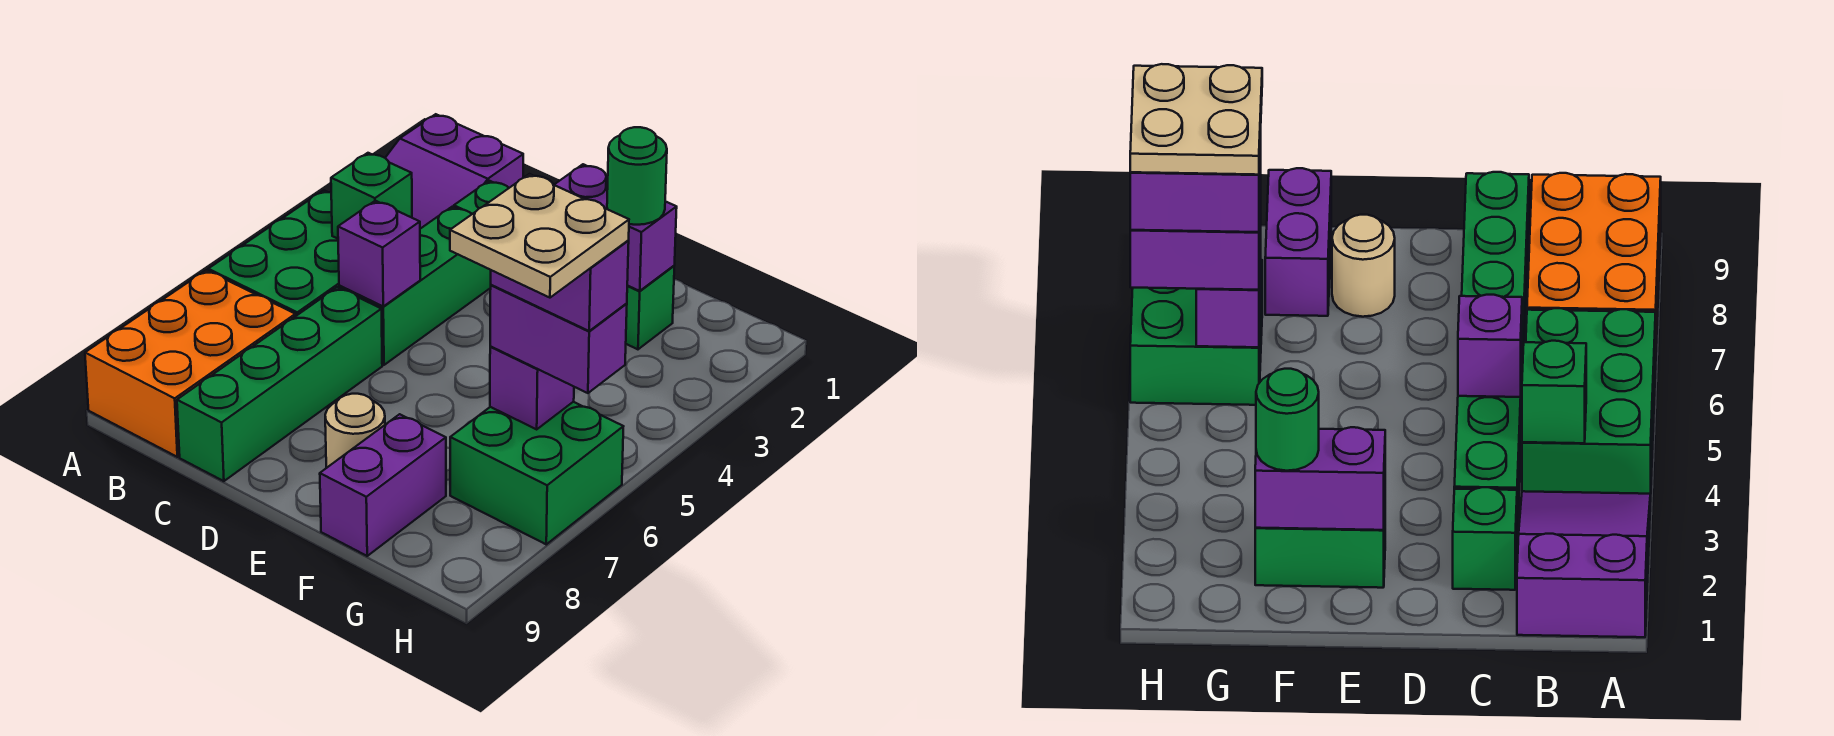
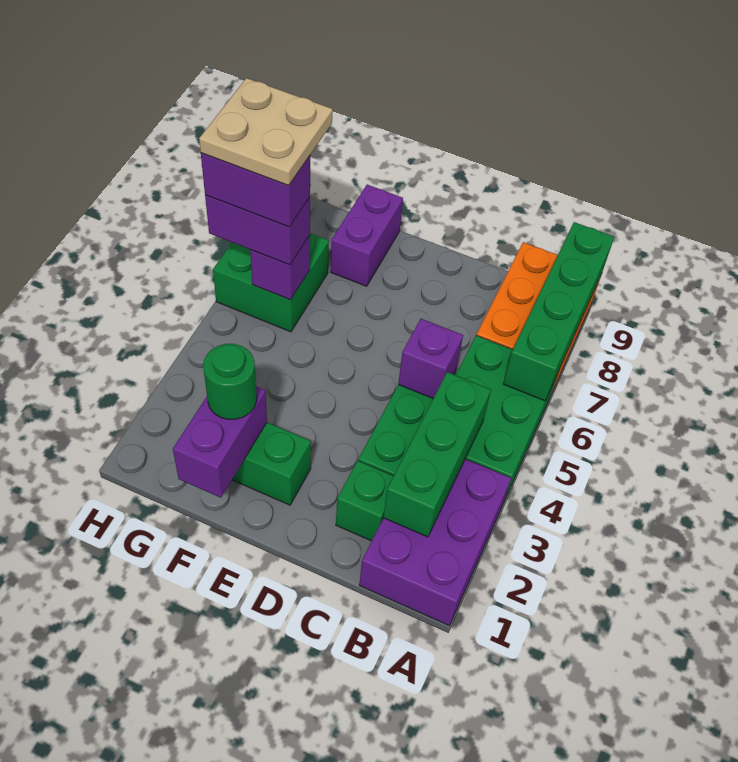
purple slope A1:B3 level 1 top 1 -> purple brick A1:B3 level 1
green brick B4 level 2 -> green brick B2:B4 level 2
green brick C6:C9 level 1 -> green brick A6:A9 level 2
purple brick E2:F2 level 2 -> purple brick F1:F2 level 2
tan round brick E8 level 1 -> none

